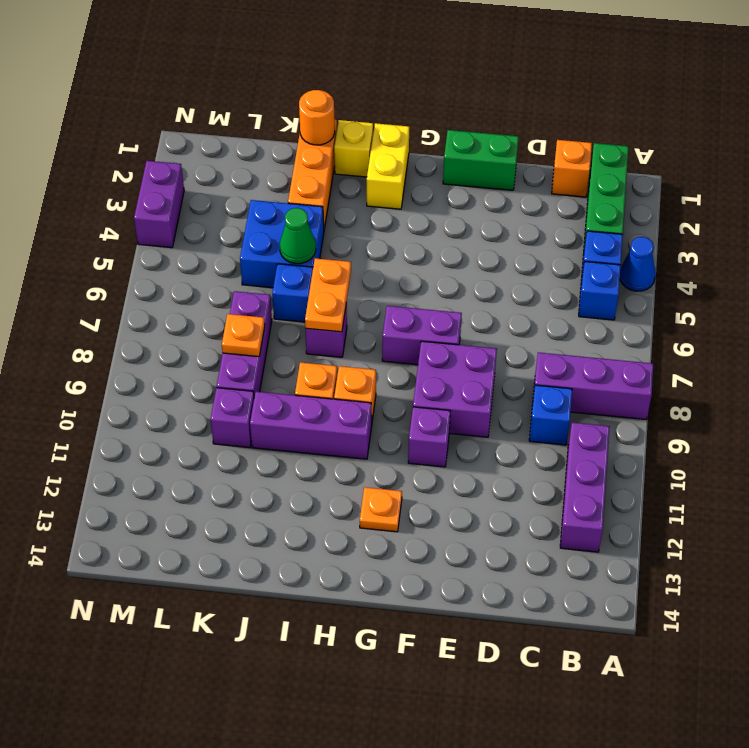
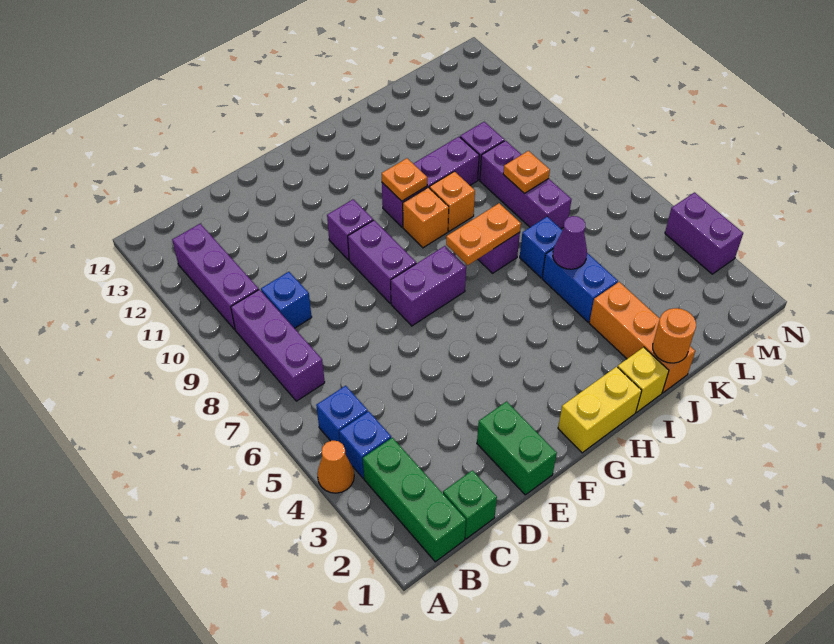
blue cone A4 level 1 -> orange cone A4 level 1
purple brick A8:C8 level 1 -> purple brick B7:B9 level 1
orange brick C1 level 1 -> green brick C1 level 1
green brick E1:F1 level 1 -> green brick E1:E2 level 1
purple brick E8:F9 level 1 -> purple brick F8:F9 level 1
orange plate G12 level 1 -> orange plate H10 level 2
yellow brick H1:H2 level 1 -> yellow brick G1:H1 level 1
orange plate I6:I7 level 2 -> orange plate H7:I7 level 2
blue brick J4:K5 level 1 -> blue brick J4:J5 level 1
green cone J5 level 2 -> purple cone J5 level 2

